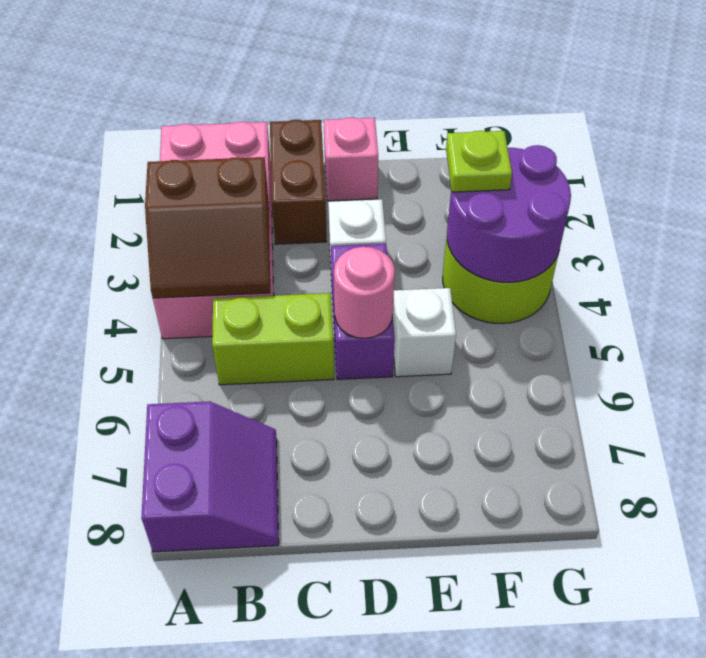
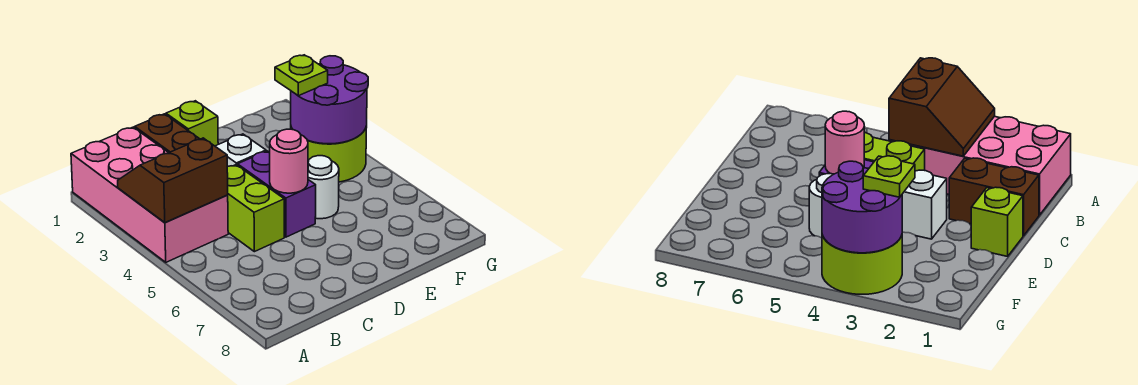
brown slope A3:B4 level 2 top 3 -> brown slope A3:B4 level 2 top 4
purple slope A7:B8 level 1 top A -> none
lime brick B5:C5 level 1 -> lime brick C4:C5 level 1
pink brick D1 level 1 -> lime brick D1 level 1
white brick E5 level 1 -> white round brick E5 level 1

